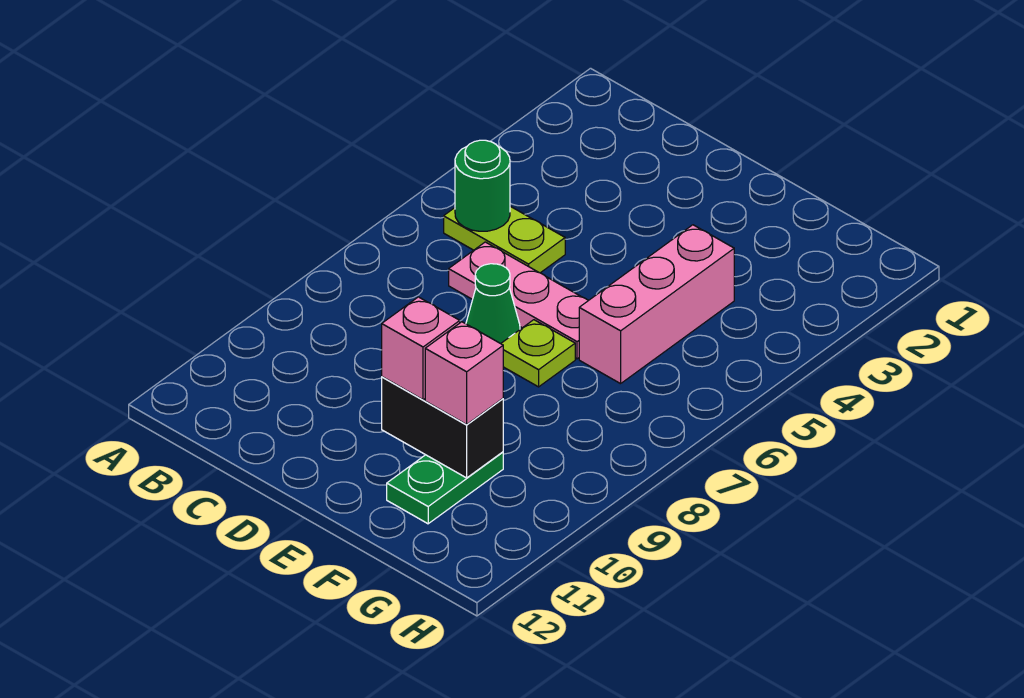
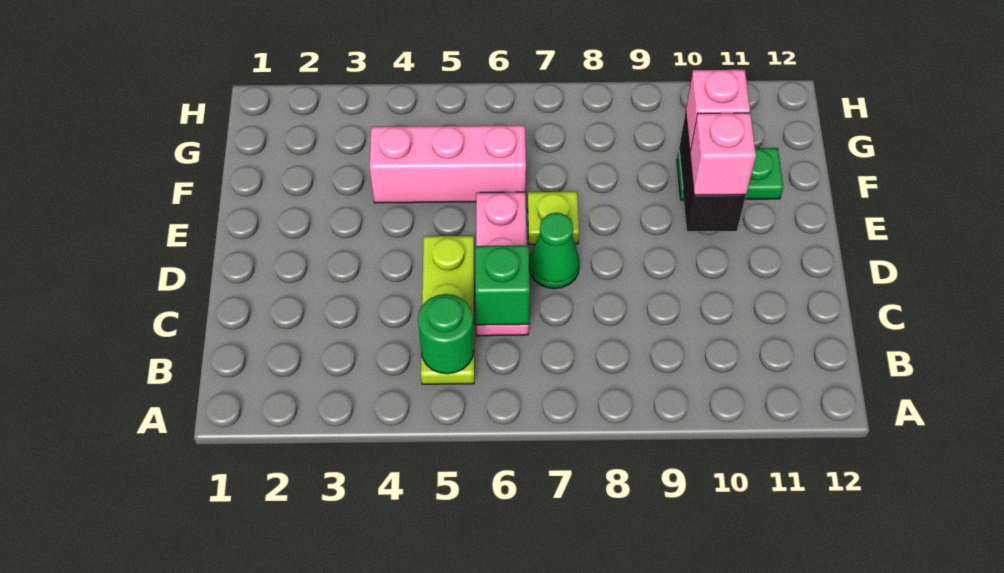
lime plate B5:C5 level 1 -> lime plate B5:D5 level 1
none -> green brick C6 level 2

